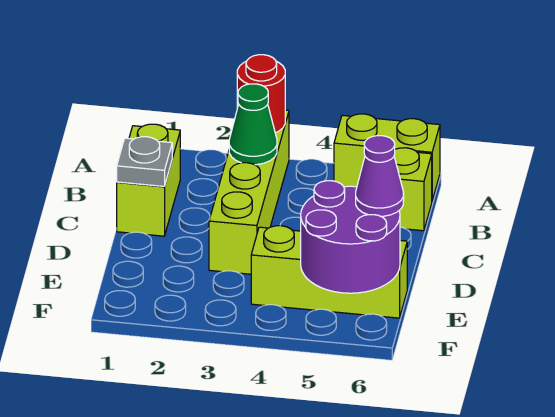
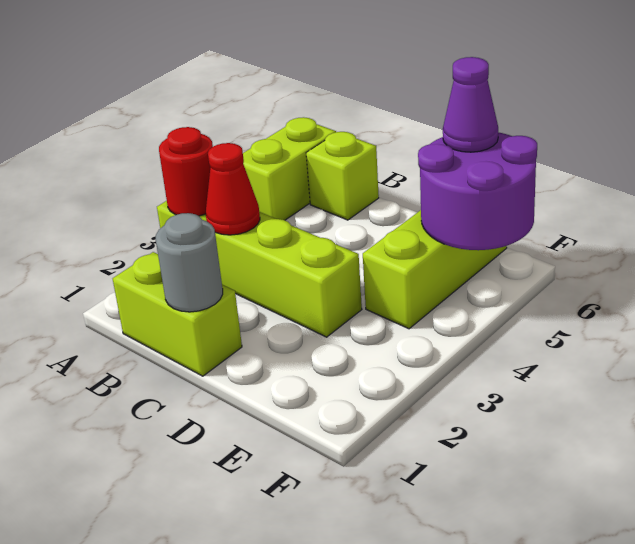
green cone B3 level 2 -> red cone B3 level 2
grey plate C1 level 2 -> grey round brick C1 level 2

